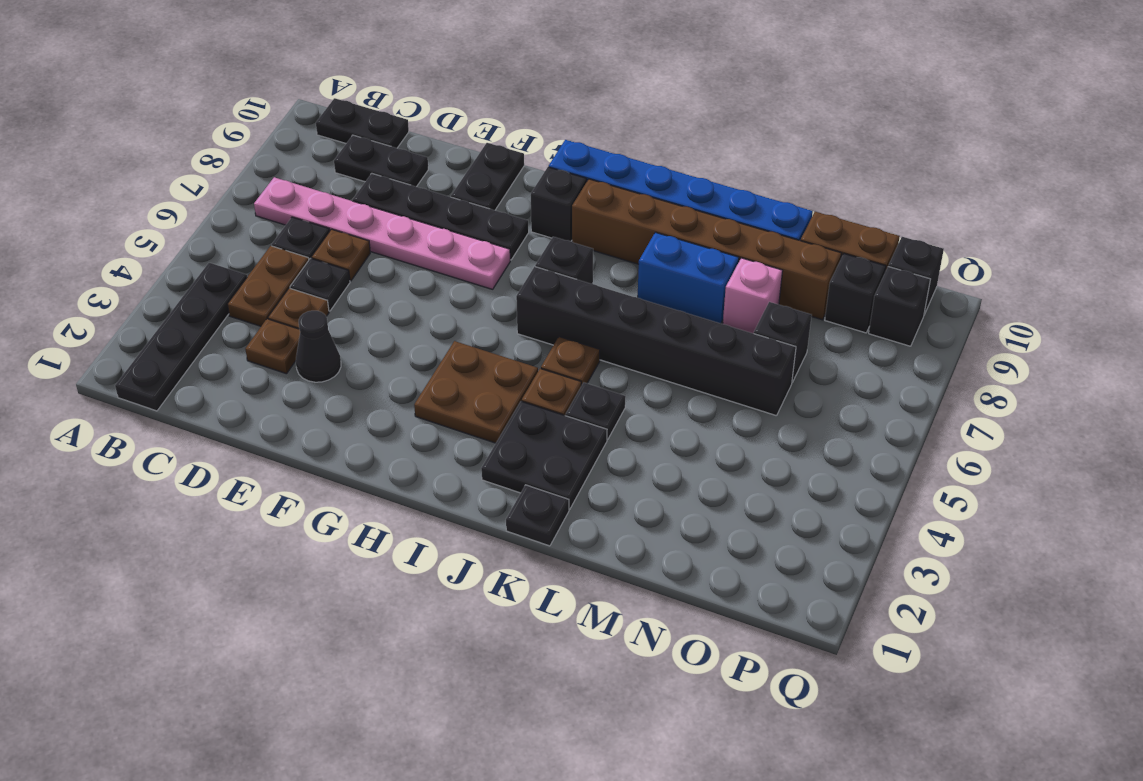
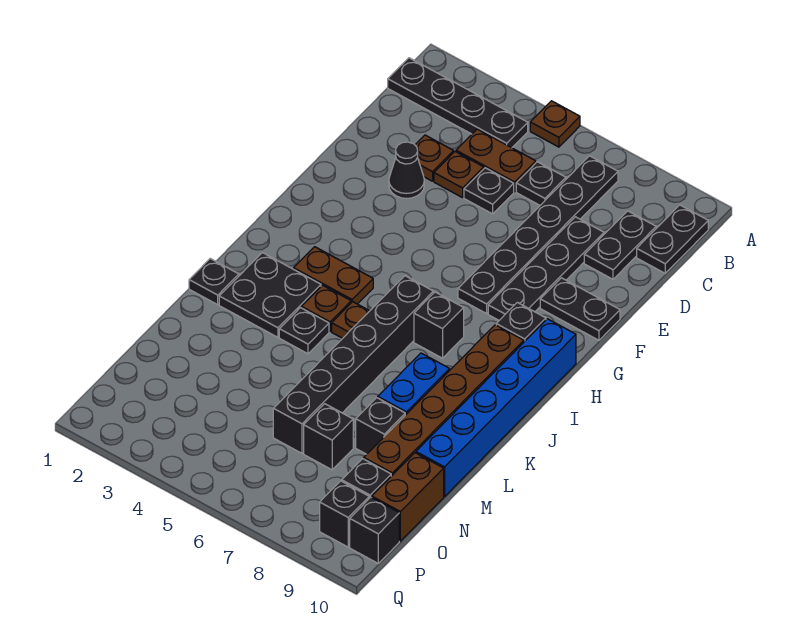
pink plate B7:G7 level 1 -> black plate B7:G7 level 1
brown plate D6 level 1 -> brown plate A5 level 1
brown plate H3:I4 level 1 -> brown plate I3:I4 level 1
pink brick M8 level 1 -> black brick M8 level 1

